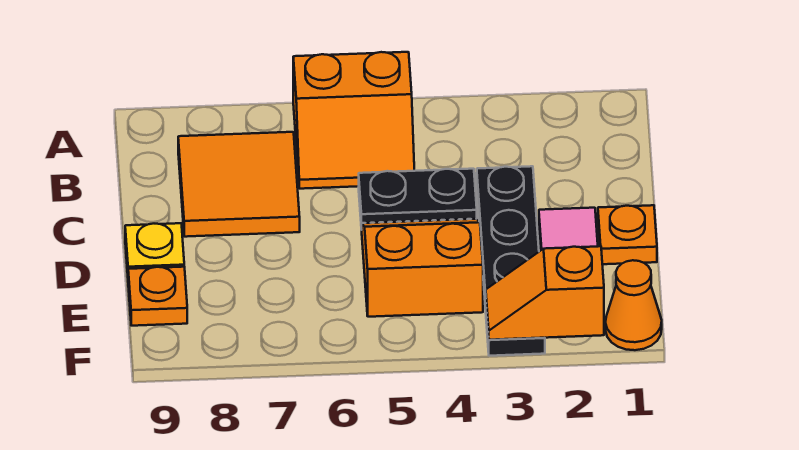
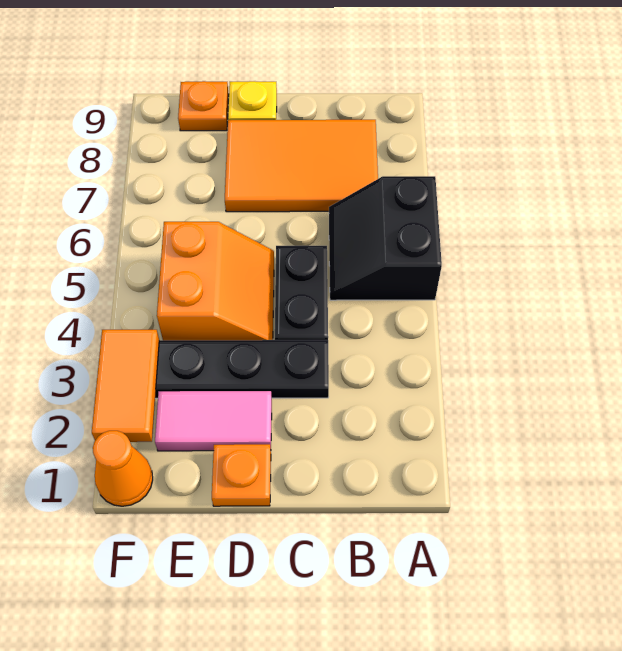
orange slope A5:B6 level 1 top A -> black slope A5:B6 level 1 top A
orange tile B7:C8 level 1 -> orange tile B7:D8 level 1
orange slope F2:F3 level 2 top 2 -> orange tile F2:F3 level 2

